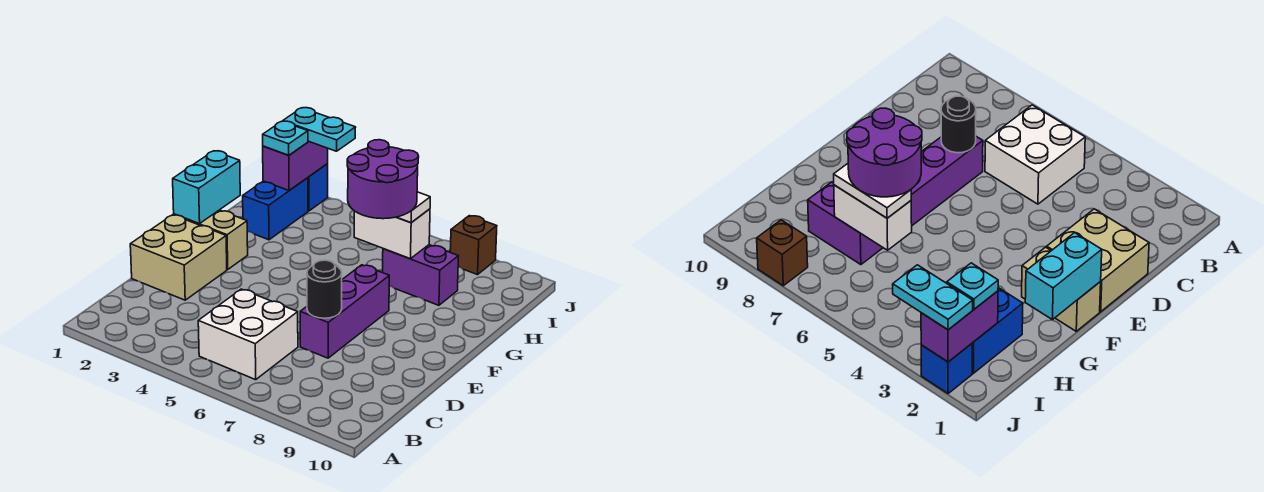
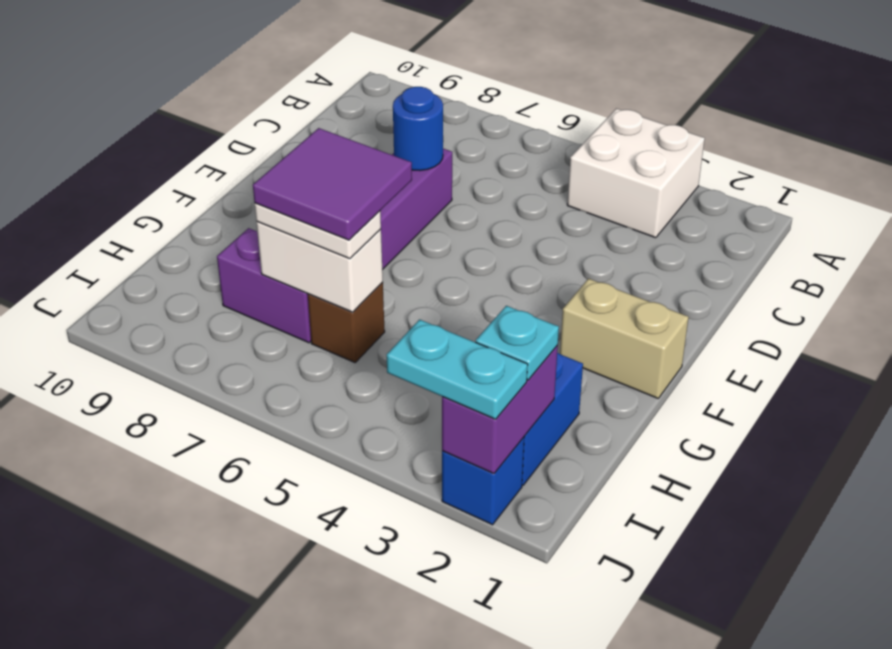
white brick B5:C6 level 1 -> white brick A3:B4 level 1
tan brick D1:E2 level 1 -> none
black round brick D7 level 2 -> blue round brick D7 level 2
cyan brick F1:G1 level 2 -> none
purple round brick G6:H7 level 4 -> purple tile G6:H7 level 4
brown brick J8 level 1 -> brown brick H6 level 1

